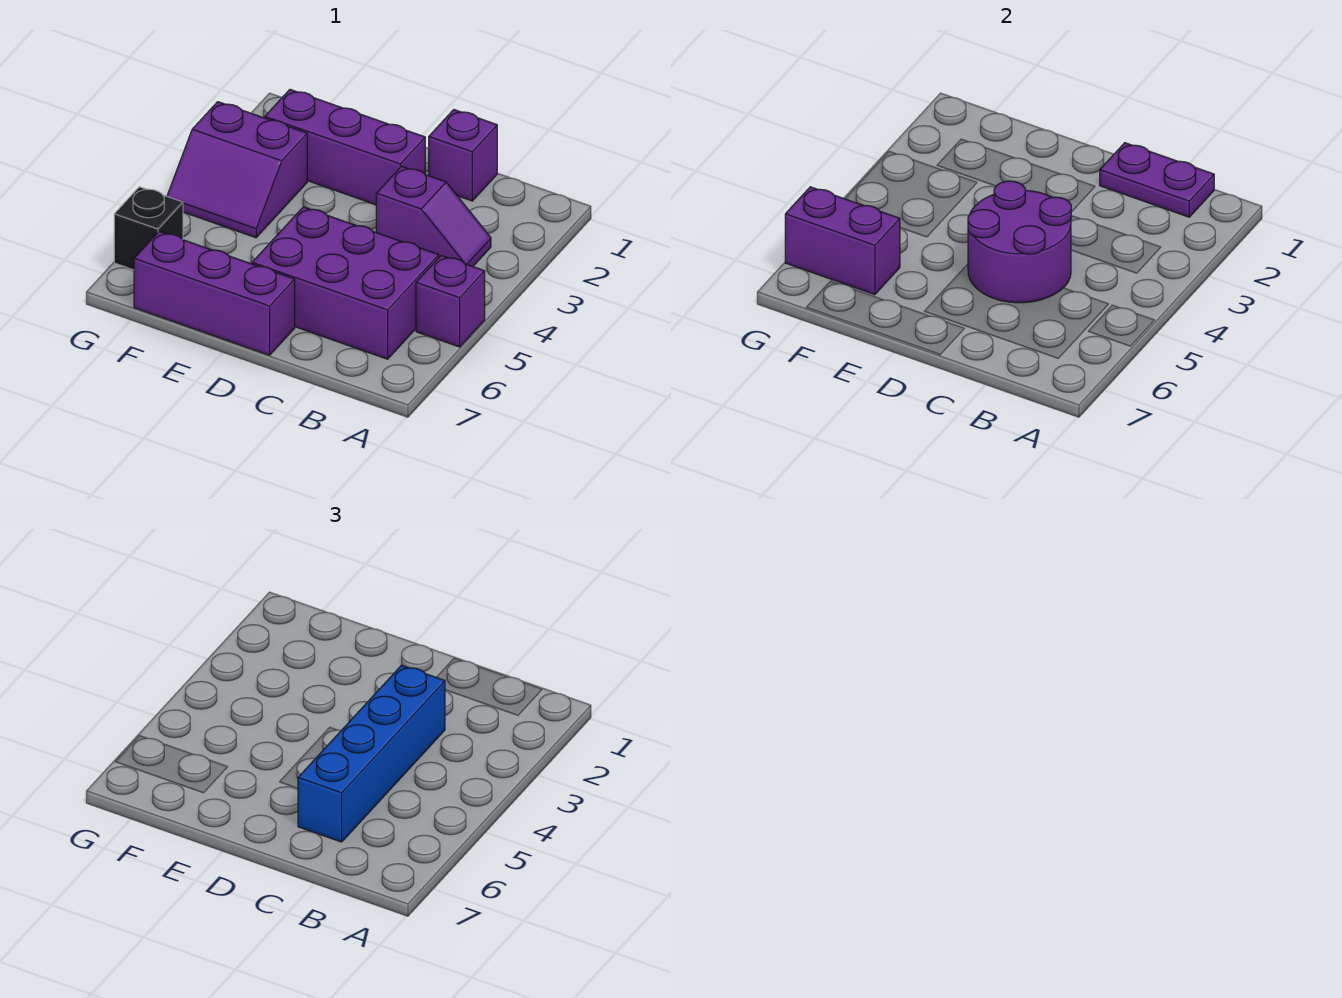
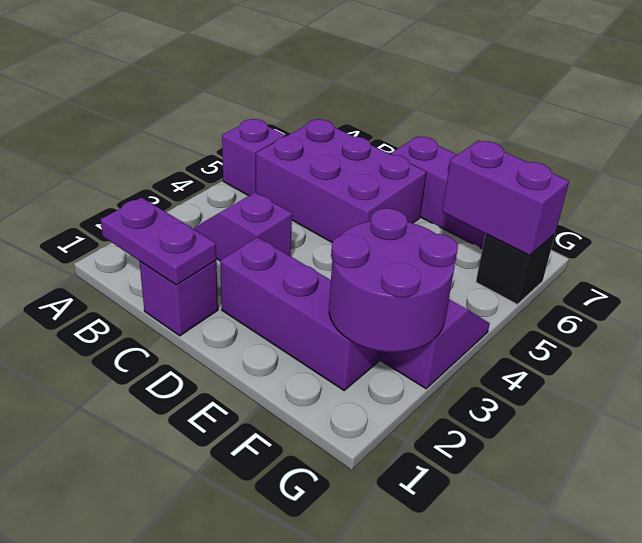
blue brick C3:C6 level 3 -> none
purple round brick C4:D5 level 2 -> purple round brick F2:G3 level 2

